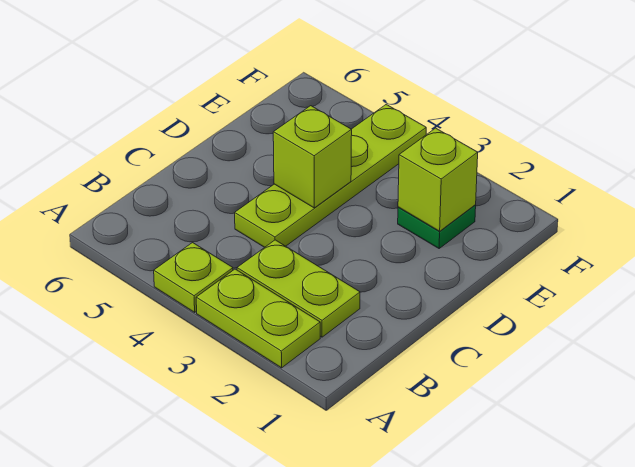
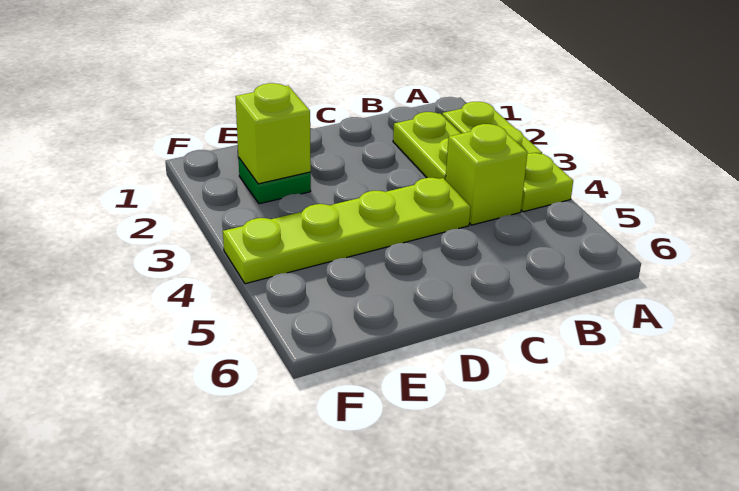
lime brick D4 level 2 -> lime brick B4 level 1

